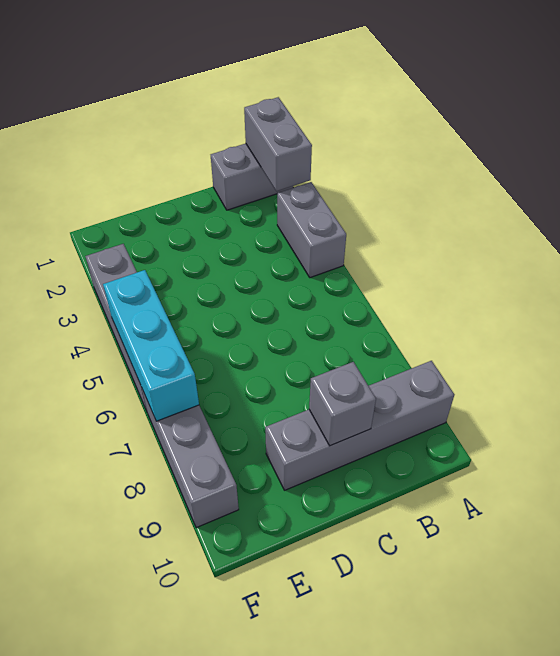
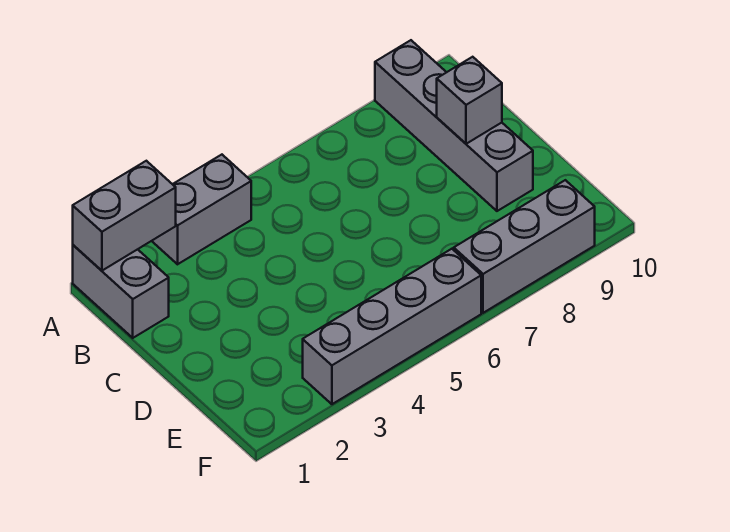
cyan brick F5:F7 level 2 -> none

